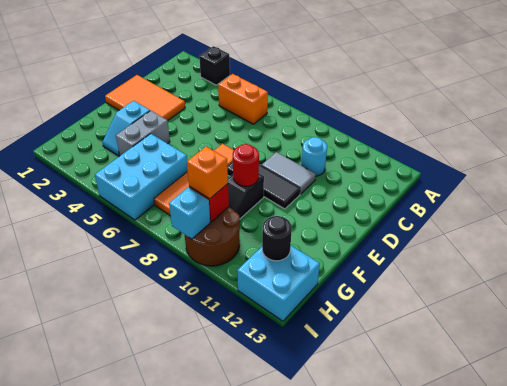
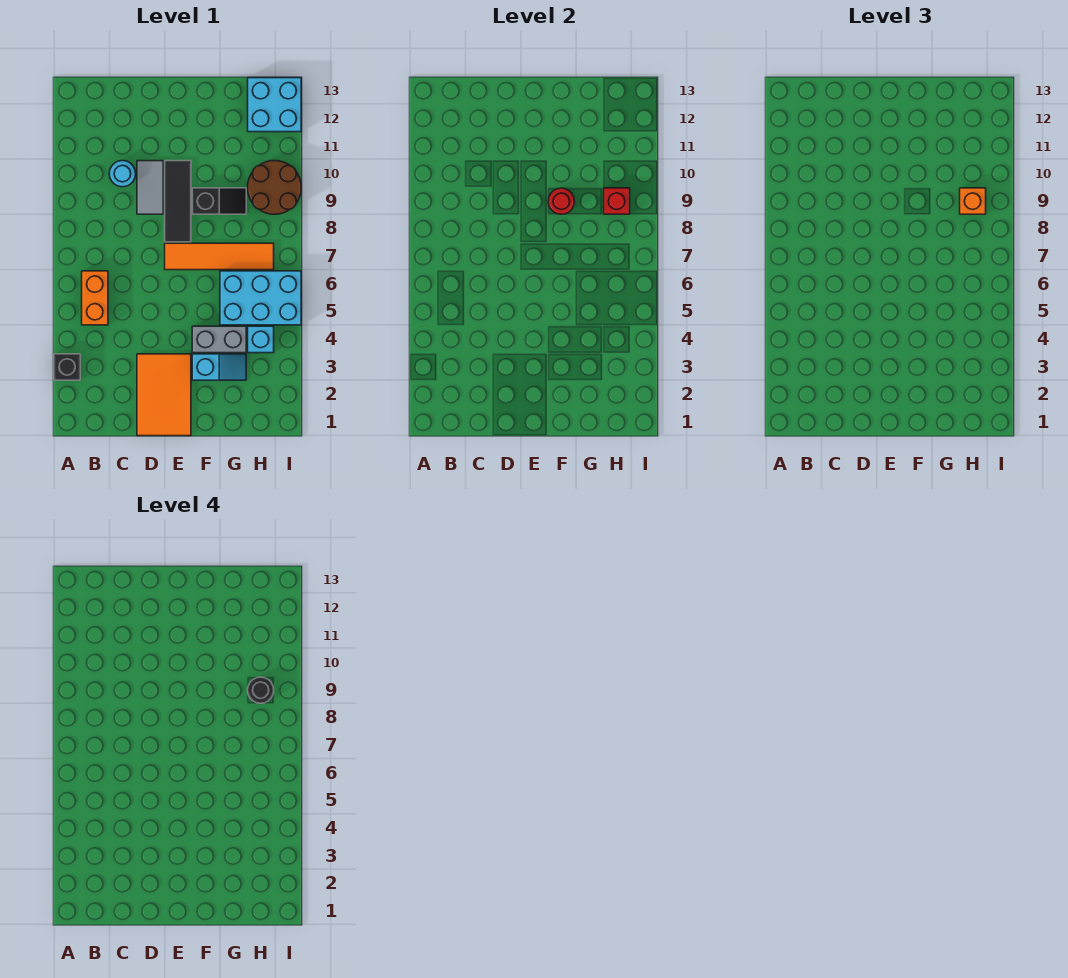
black round brick H12 level 2 -> black round brick H9 level 4
cyan brick I9 level 2 -> cyan brick H4 level 1

